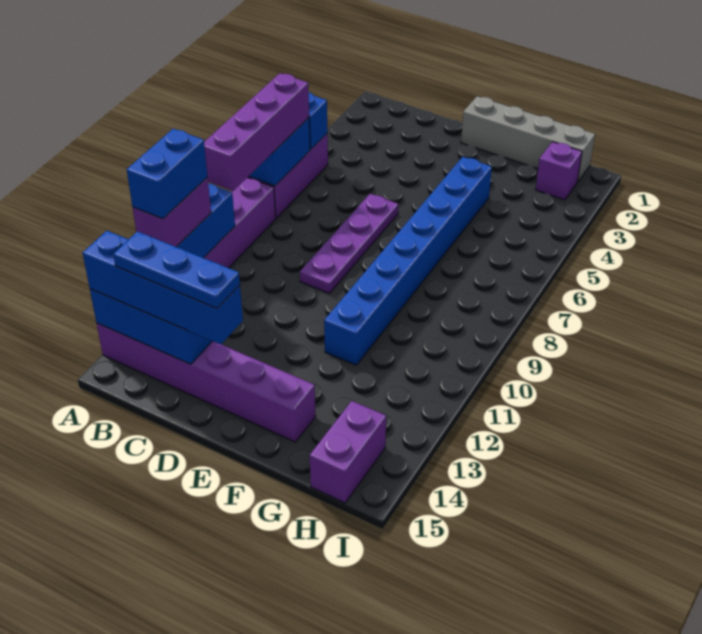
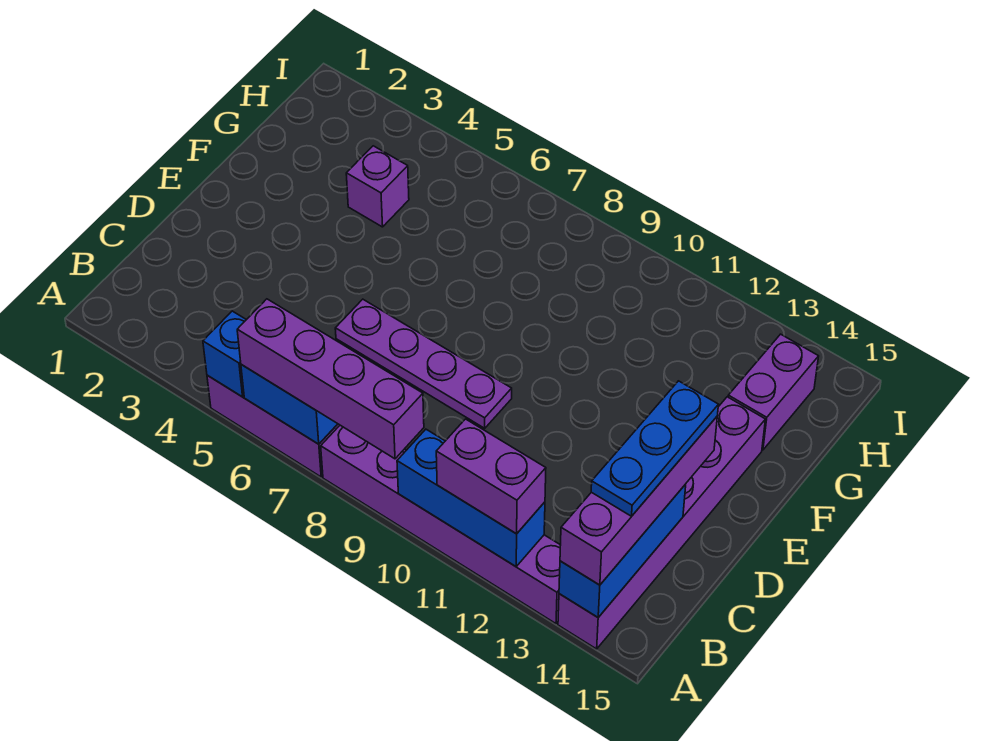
blue brick A11:A12 level 4 -> none
blue brick A14:D14 level 3 -> purple brick A14:D14 level 3
grey brick E1:H1 level 1 -> none
blue brick F4:F11 level 1 -> none
purple brick H2 level 1 -> purple brick G4 level 1
purple brick H14:H15 level 1 -> purple brick G14:H14 level 1

